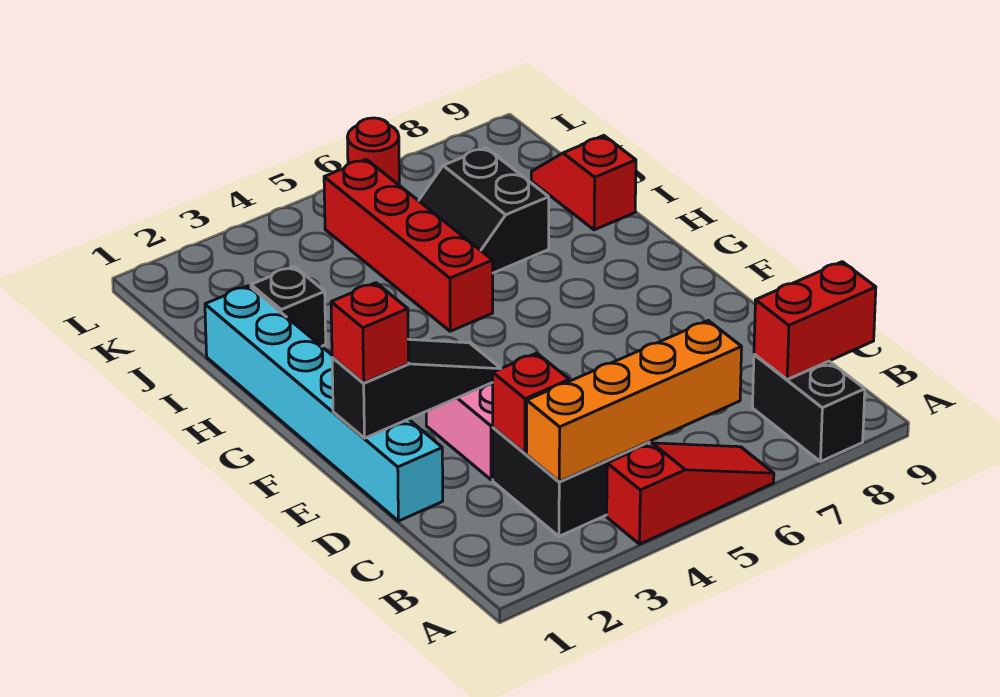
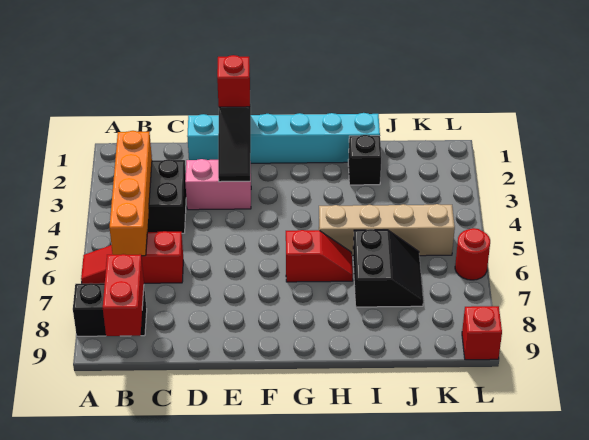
red slope A4:A6 level 1 top 4 -> red slope A6:C6 level 1 top C
red brick C3 level 2 -> red brick L9 level 1
red brick H5:K5 level 1 -> tan brick H5:K5 level 1
black slope I6:J7 level 1 top 7 -> black slope I6:J7 level 1 top I
red slope I9:J9 level 1 top I -> red slope G6:H6 level 1 top G

